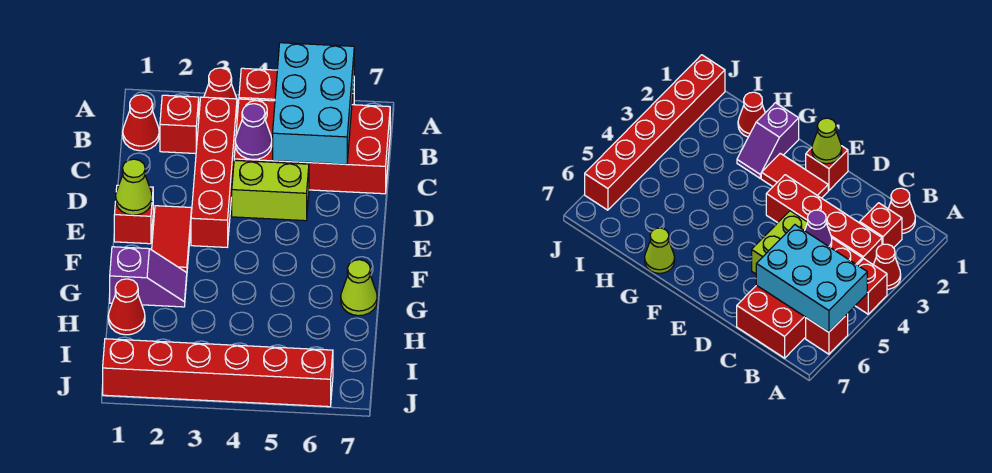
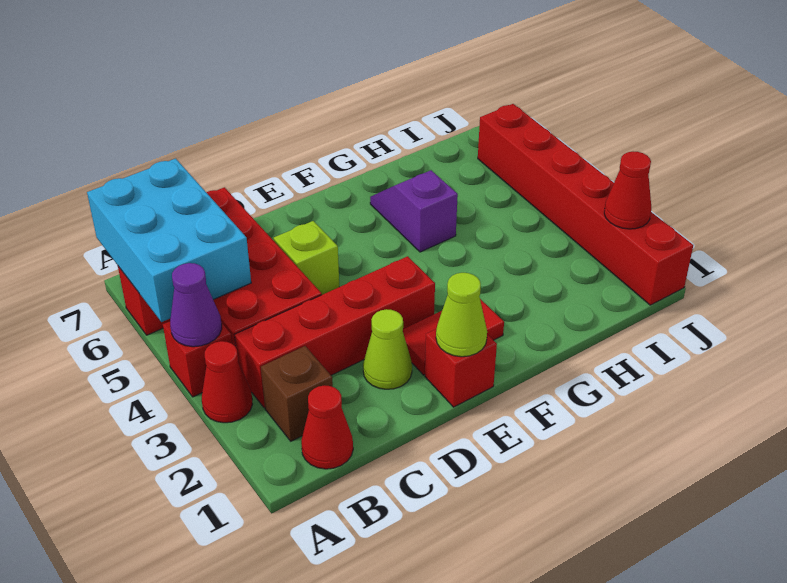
cyan brick A5:C6 level 2 -> cyan brick A5:B7 level 2
red brick B2 level 1 -> brown brick B2 level 1
purple cone C4 level 2 -> purple cone A4 level 2
lime brick D4:D5 level 1 -> lime brick D5 level 1
purple slope G1:G2 level 1 top 1 -> purple slope G5:G6 level 1 top 5
lime cone G7 level 1 -> lime cone D2 level 1
red cone H1 level 1 -> red cone J2 level 2

